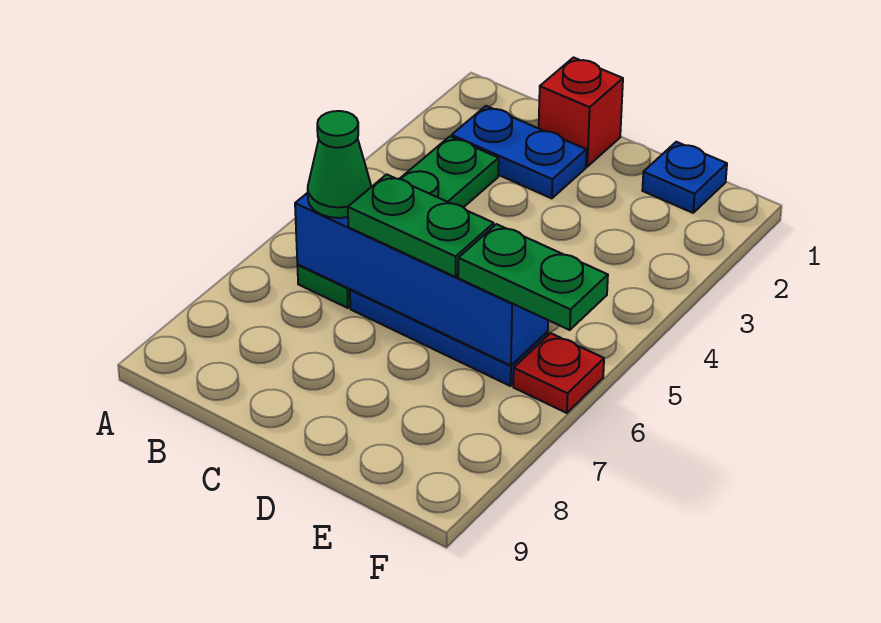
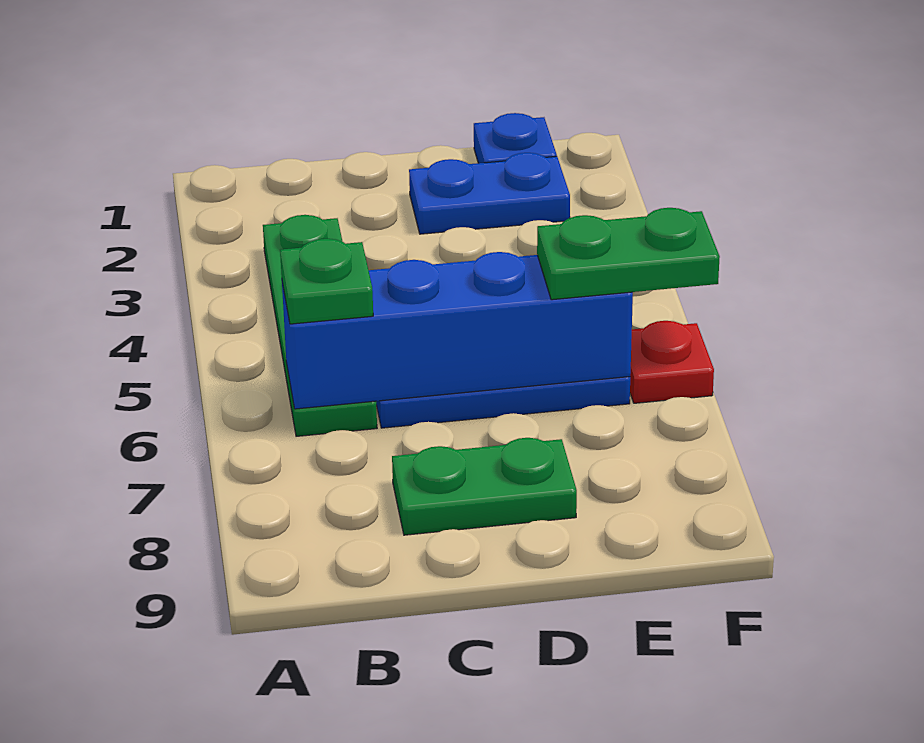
blue plate B2:C2 level 1 -> blue plate D2:E2 level 1
green cone B6 level 3 -> green plate B6 level 3
red brick C1 level 1 -> none
green plate C6:D6 level 3 -> green plate C8:D8 level 1

